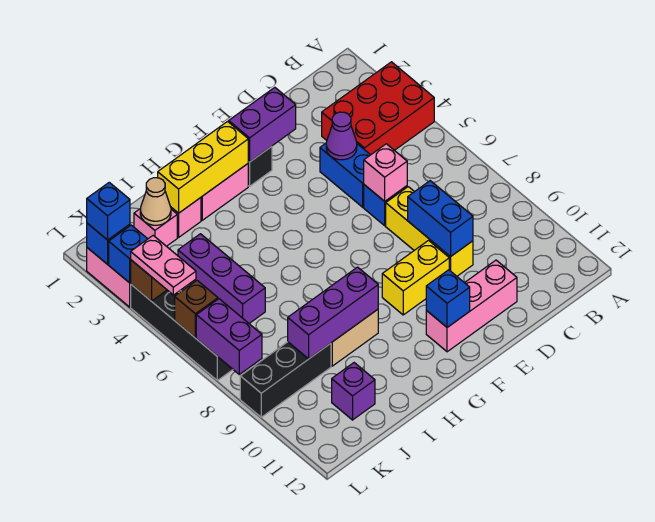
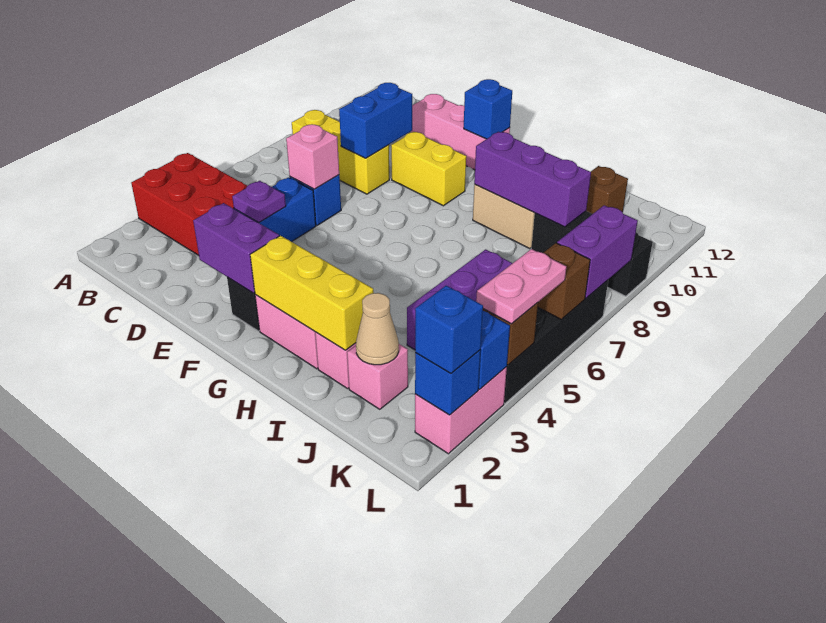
purple cone D4 level 2 -> purple plate D4 level 2
yellow brick D7:D9 level 1 -> yellow brick B8:D8 level 1
purple brick J11 level 1 -> brown brick J11 level 1

